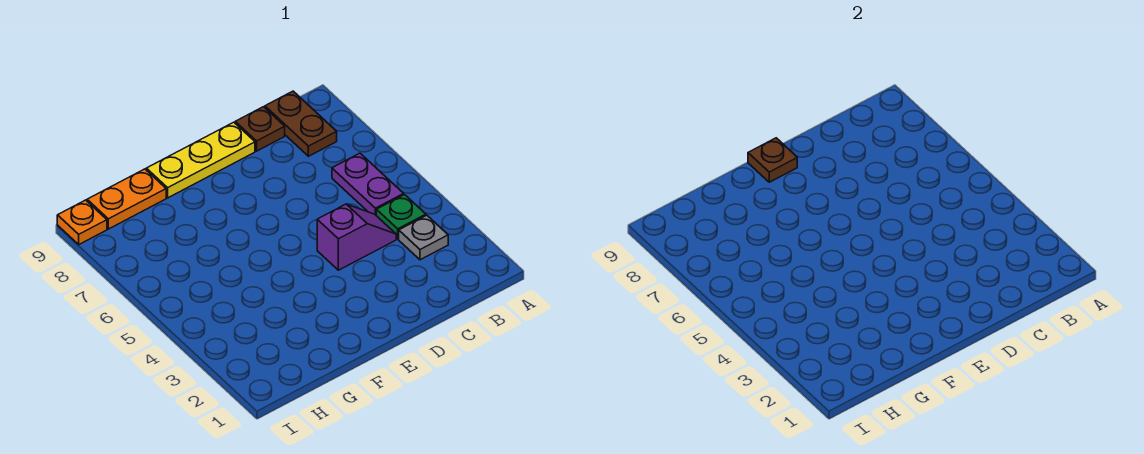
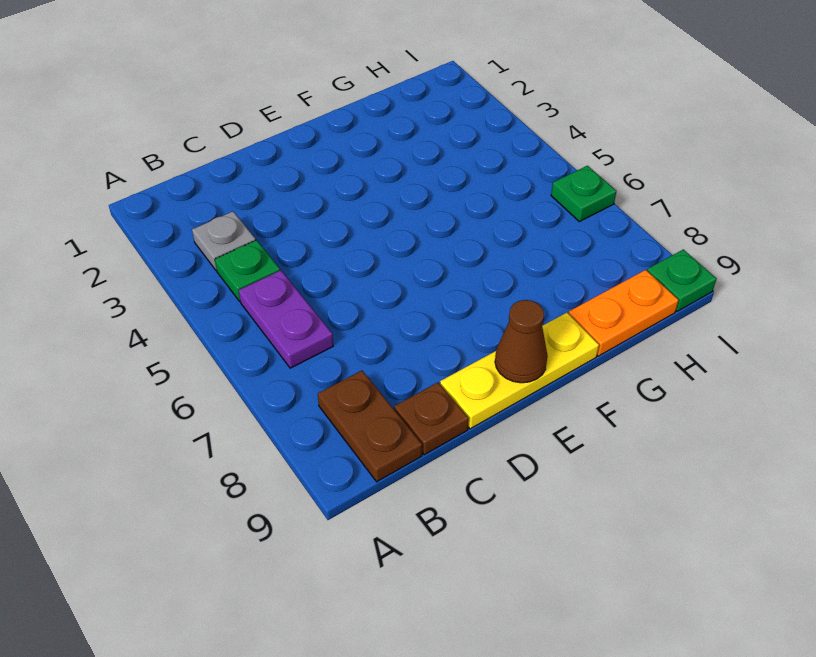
purple slope C4:D4 level 1 top D -> none
brown plate E9 level 2 -> brown cone E9 level 2
none -> green plate I6 level 1
orange plate I9 level 1 -> green plate I9 level 1

